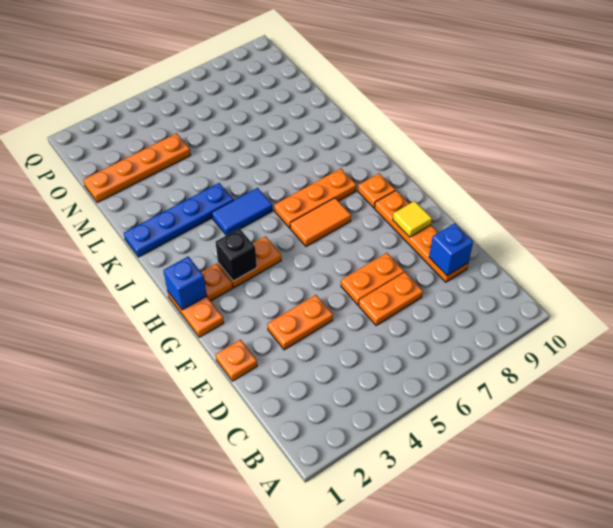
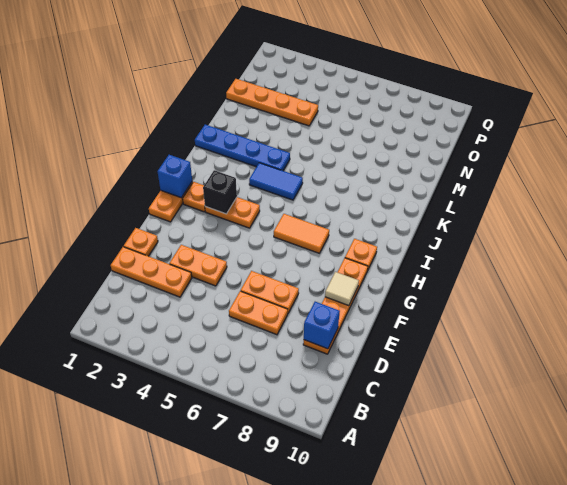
yellow tile F9 level 2 -> tan tile F9 level 2
orange plate I6:I8 level 1 -> orange plate D1:D3 level 1

